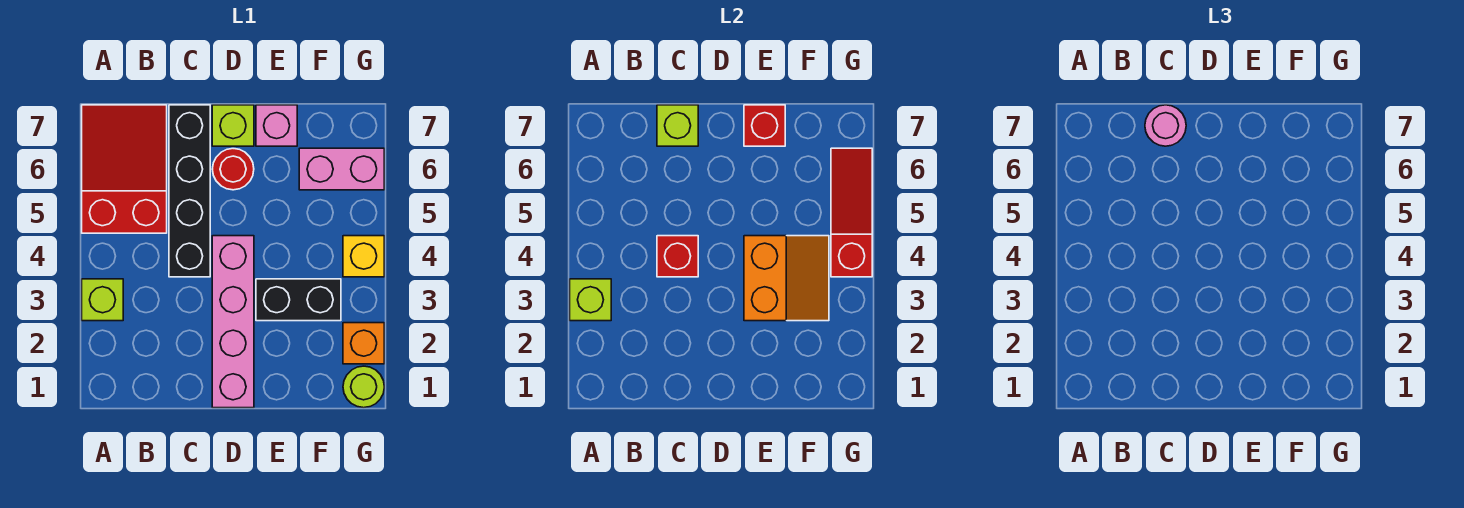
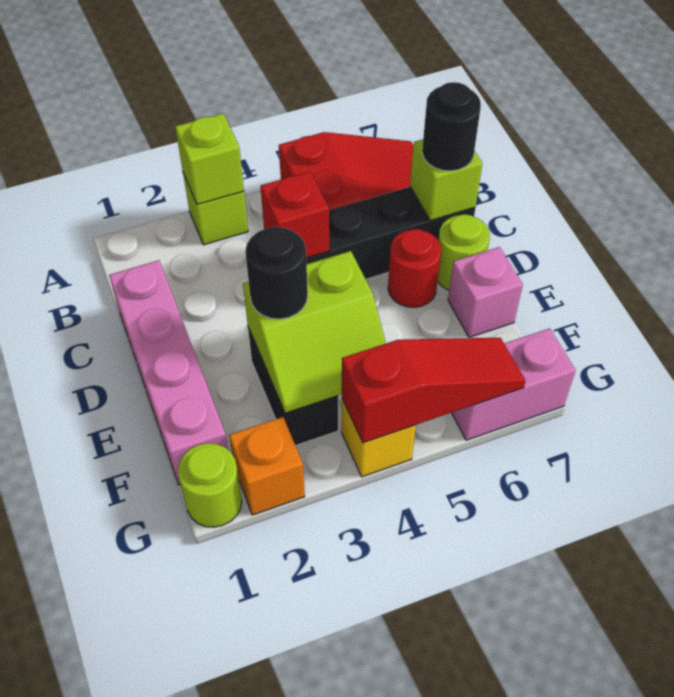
pink round brick C7 level 3 -> black round brick C7 level 3
pink brick D1:D4 level 1 -> pink brick C1:F1 level 1
lime brick D7 level 1 -> lime round brick D7 level 1
orange slope E3:F4 level 2 top E -> lime slope E3:F4 level 2 top E
none -> black round brick E3 level 3
red brick E7 level 2 -> none
pink brick F6:G6 level 1 -> pink brick G6:G7 level 1

